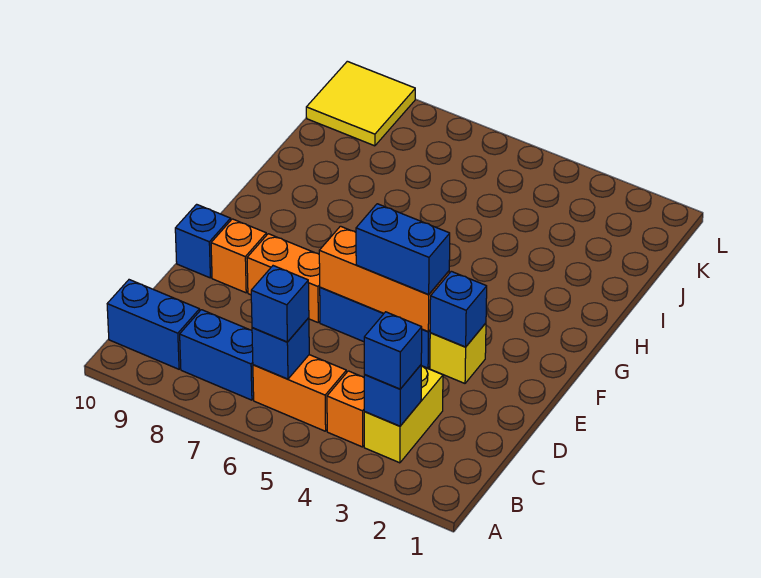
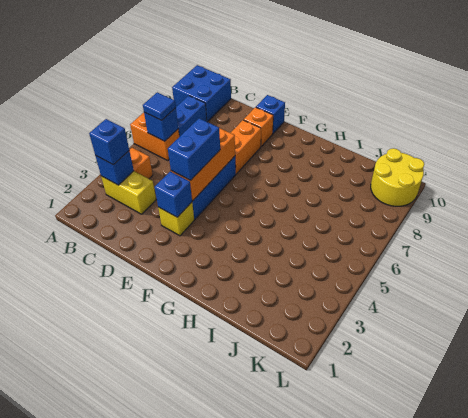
orange brick B5:B6 level 1 -> orange brick A6:B6 level 1
blue brick B6 level 3 -> blue tile B6 level 3
blue brick B9:B10 level 1 -> blue brick A9:B10 level 1
yellow tile K9:L10 level 1 -> yellow round brick K9:L10 level 1

